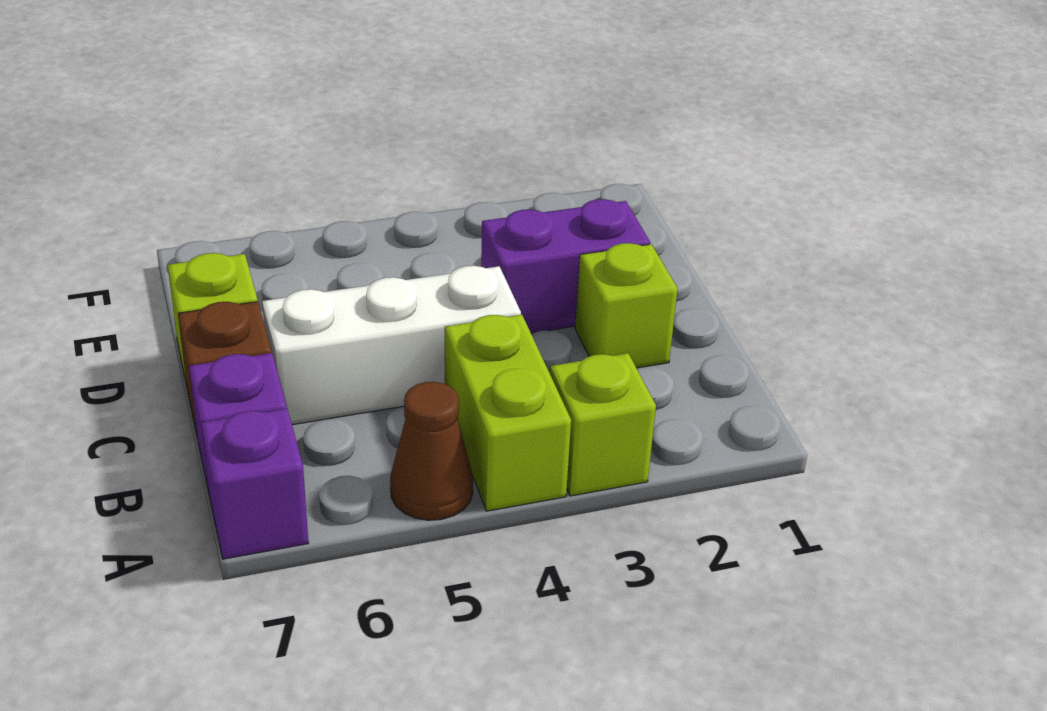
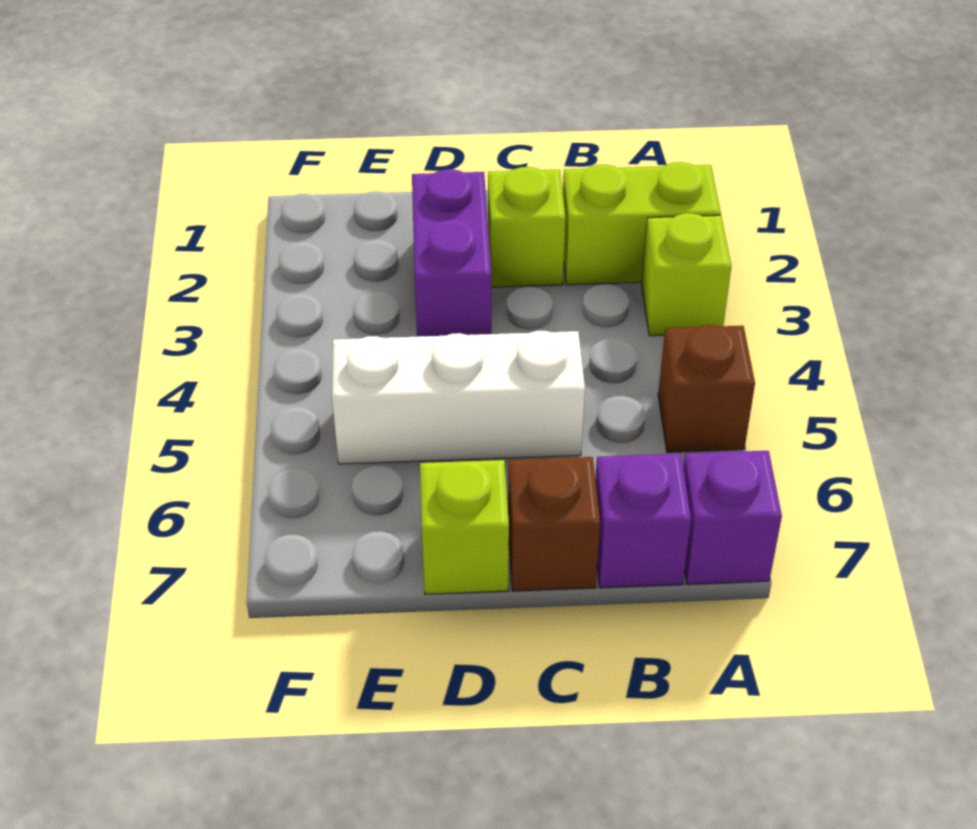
lime brick A4:B4 level 1 -> lime brick A2:B2 level 1
brown cone A5 level 1 -> brown brick A5 level 1
white brick C4:C6 level 1 -> white brick C5:E5 level 1

